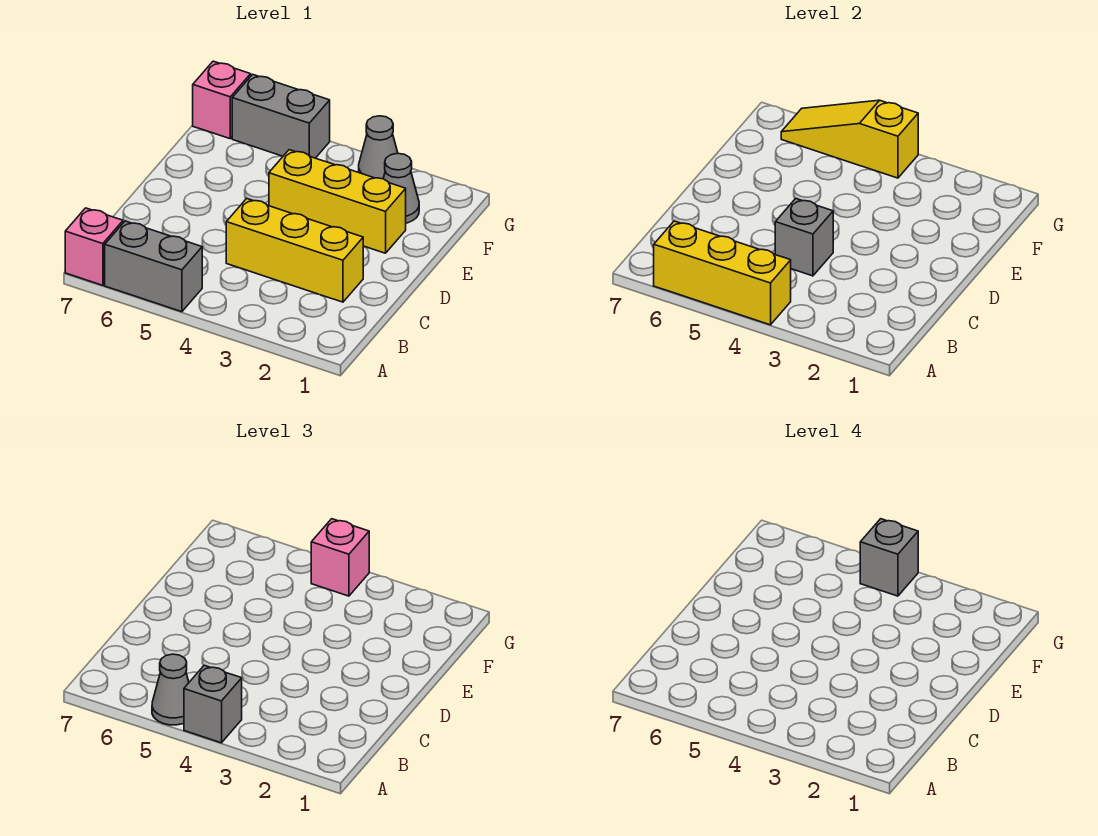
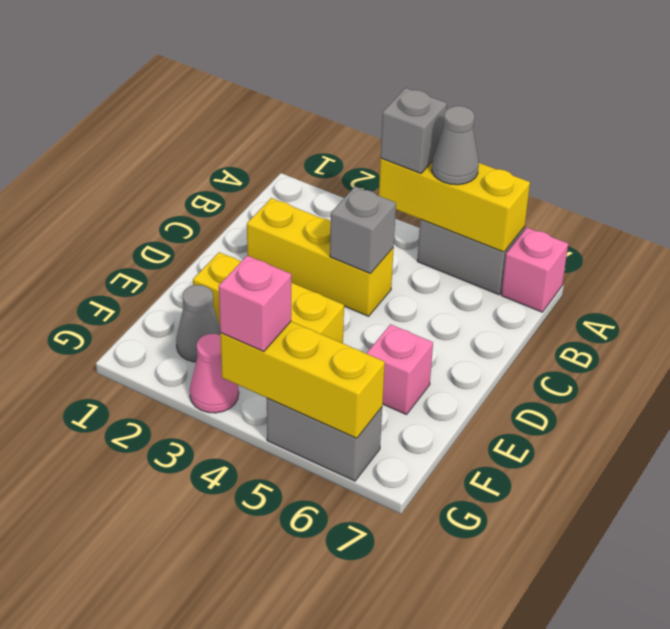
grey cone G3 level 1 -> pink cone G3 level 1
yellow slope G4:G6 level 2 top 4 -> yellow brick G4:G6 level 2
grey brick G4 level 4 -> none
pink brick G7 level 1 -> pink brick E6 level 1

